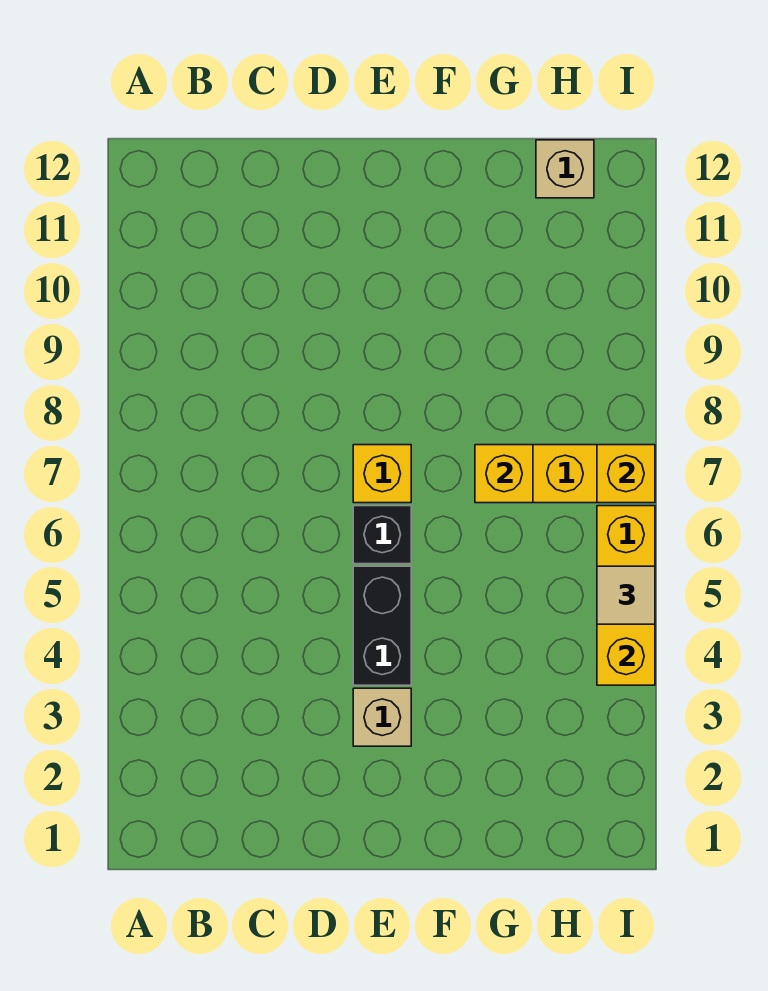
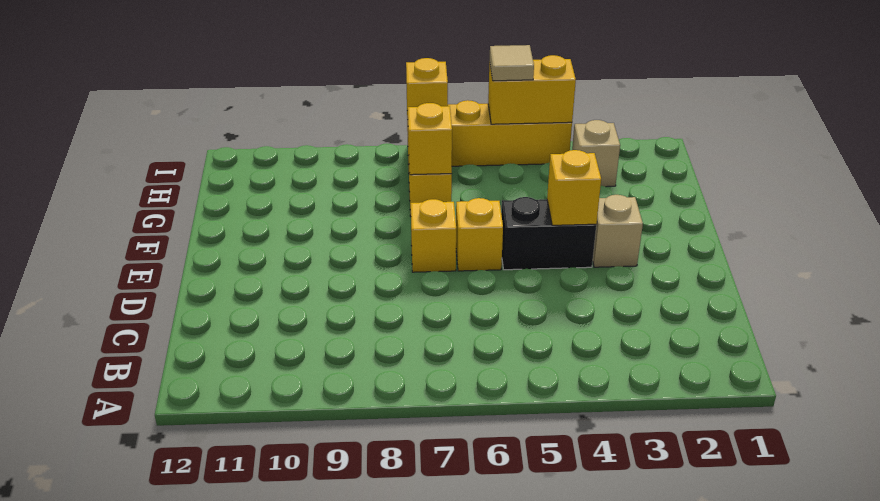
none -> yellow brick E4 level 2
black brick E6 level 1 -> yellow brick E6 level 1
tan brick H12 level 1 -> tan brick H3 level 1

